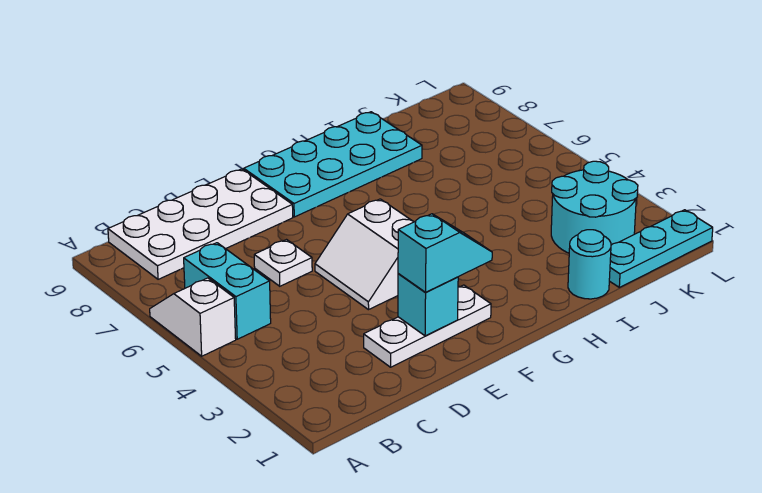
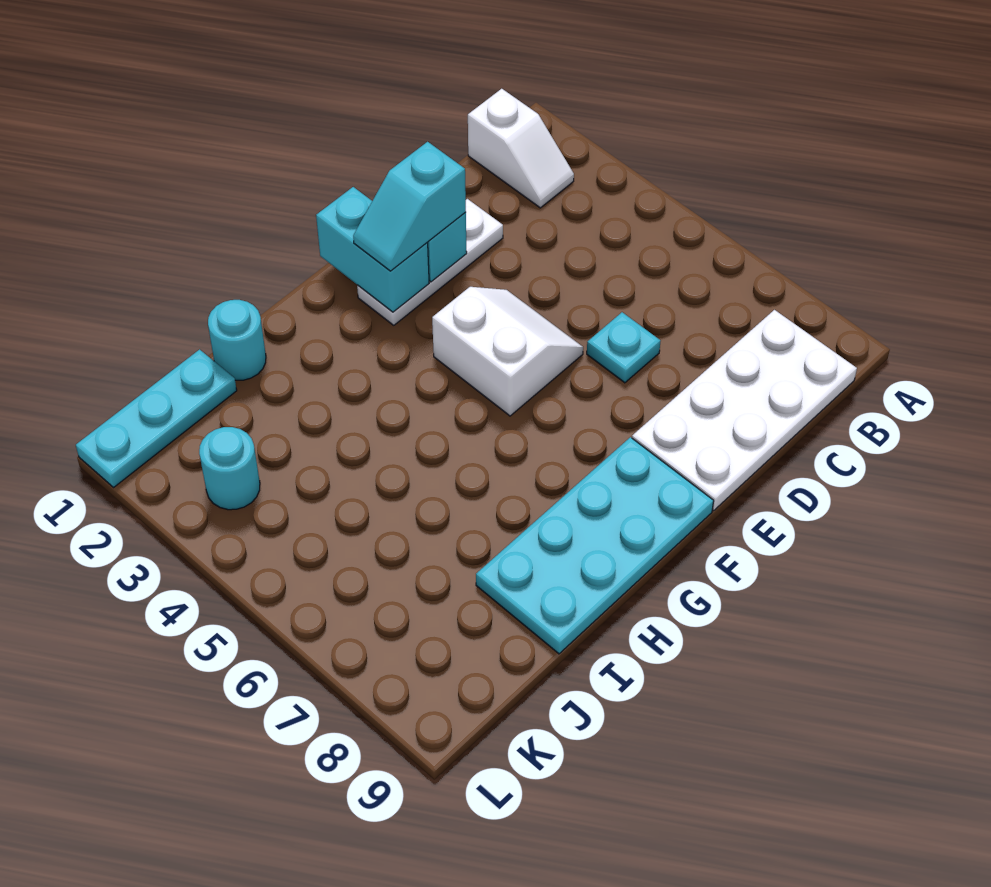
white slope A5:A6 level 1 top 5 -> white slope B1:B2 level 1 top 1
cyan brick B5:B6 level 1 -> cyan brick F1:F2 level 2
white plate D6 level 1 -> cyan plate D6 level 1
cyan round brick J2:K3 level 1 -> cyan round brick K3 level 1

